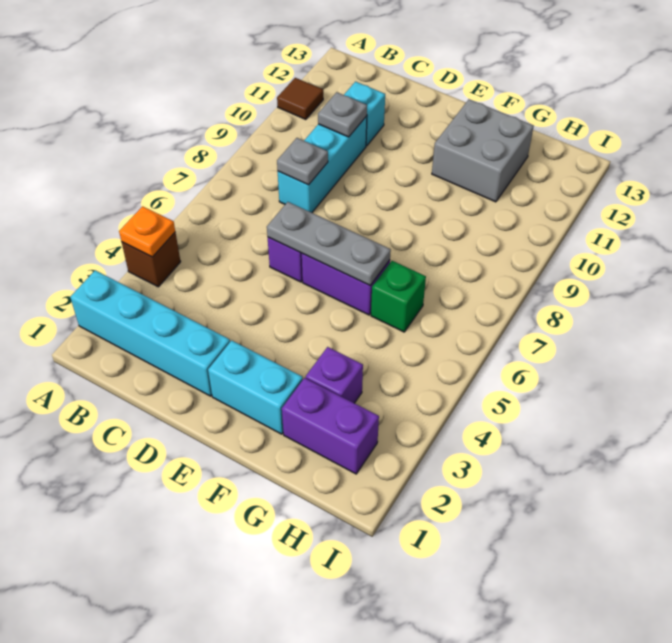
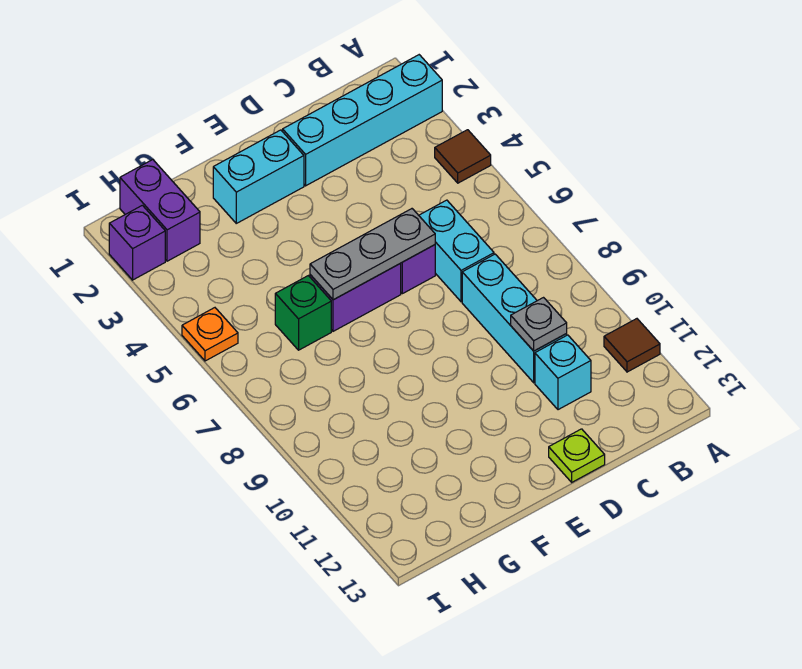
brown brick A4 level 1 -> brown tile A4 level 1
orange plate A4 level 2 -> orange plate I5 level 1
none -> cyan brick C6:C7 level 1
grey plate C8 level 2 -> none
none -> lime plate D13 level 1
grey brick F11:G12 level 1 -> none
purple brick G2:H2 level 1 -> purple brick H1:H2 level 1
purple brick G3 level 1 -> purple brick I2 level 1

